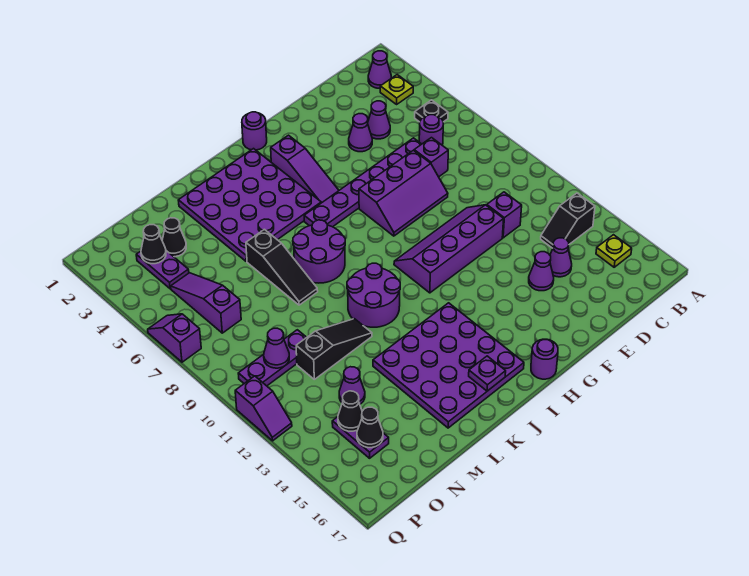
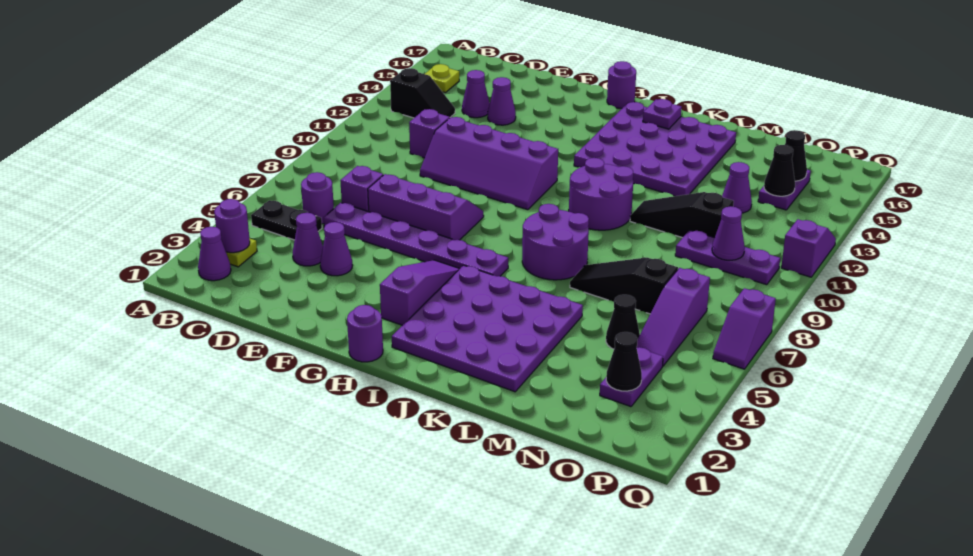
none -> purple round brick B3 level 2
black plate B5 level 1 -> black plate B5:C5 level 1
black slope L6:L8 level 1 top 6 -> black slope L7:N7 level 1 top N
black cone N3 level 1 -> black cone N5 level 1

